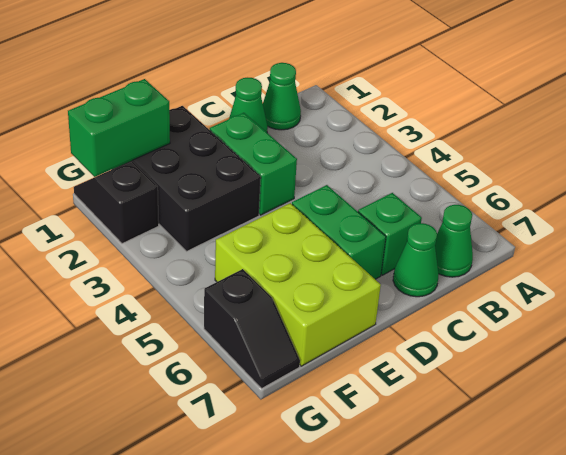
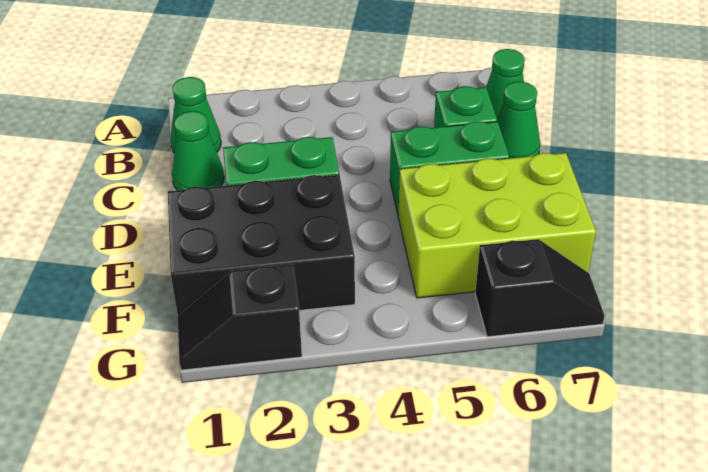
green brick F1:G1 level 2 -> none

